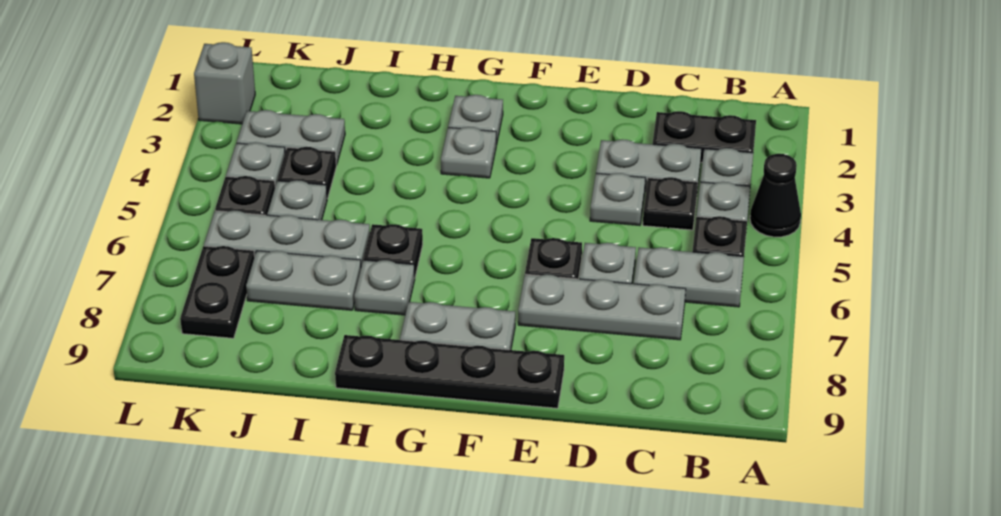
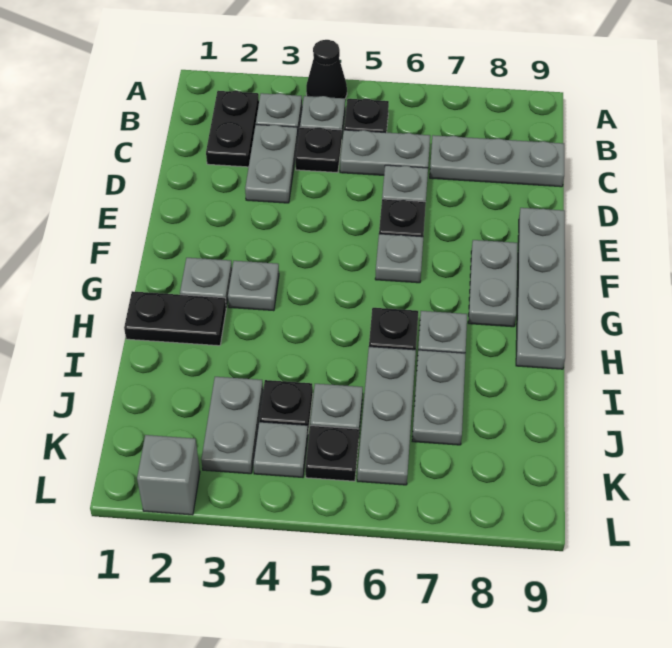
grey plate B6:C6 level 1 -> grey plate C5:C6 level 1
grey plate C7:E7 level 1 -> grey plate C7:C9 level 1
grey plate D4 level 1 -> grey plate F6 level 1
black plate E9:H9 level 1 -> grey plate E9:H9 level 1
black plate K7:K8 level 1 -> black plate H1:H2 level 1

